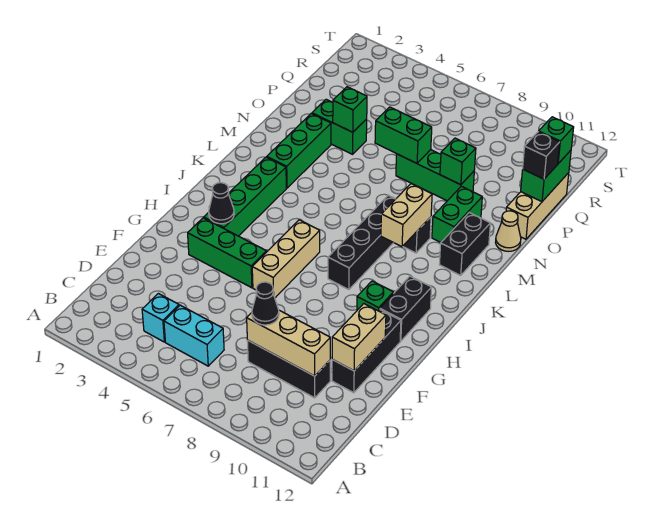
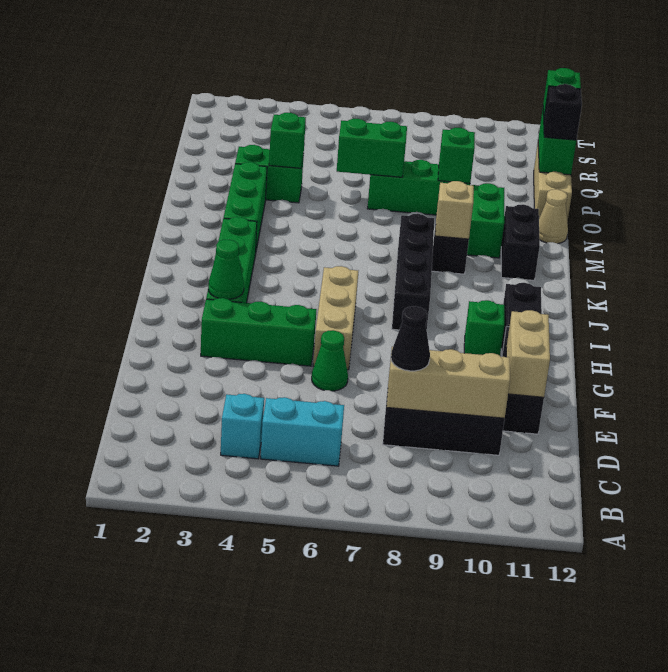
none -> green cone F6 level 1
black cone H3 level 2 -> green cone H3 level 2
tan brick K9:L9 level 2 -> tan brick L9 level 2

